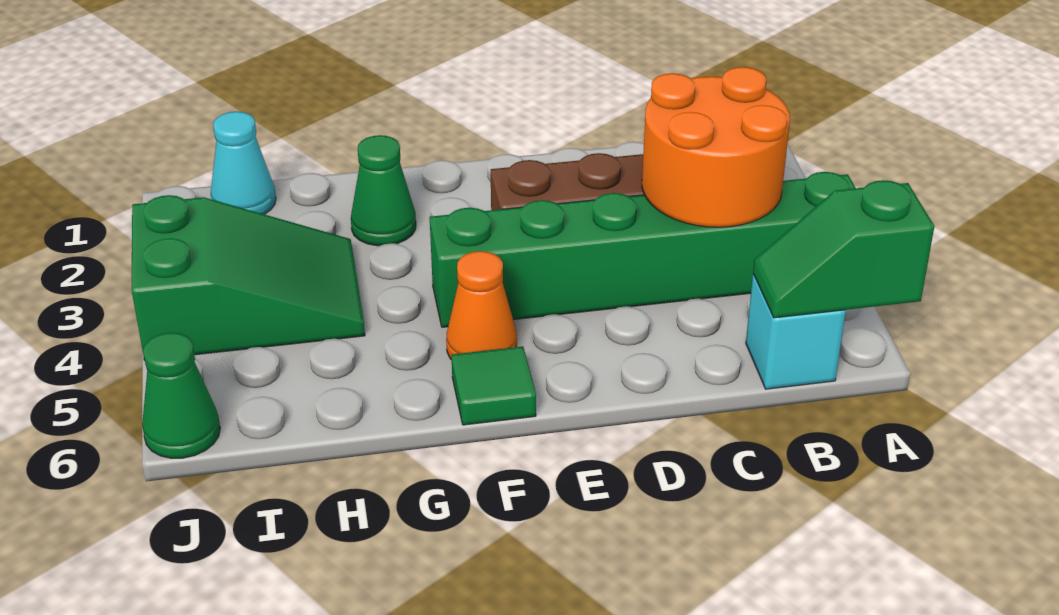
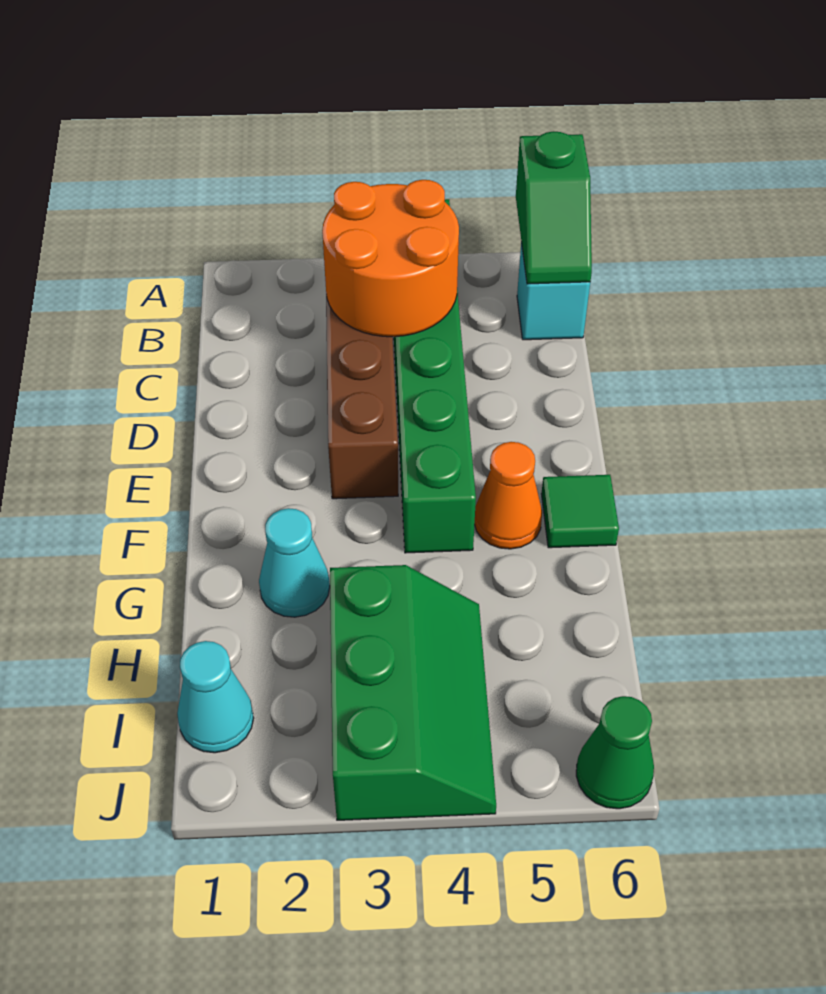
green cone G2 level 1 -> cyan cone G2 level 1
green slope H3:J4 level 1 top J -> green slope H3:J4 level 1 top 3

